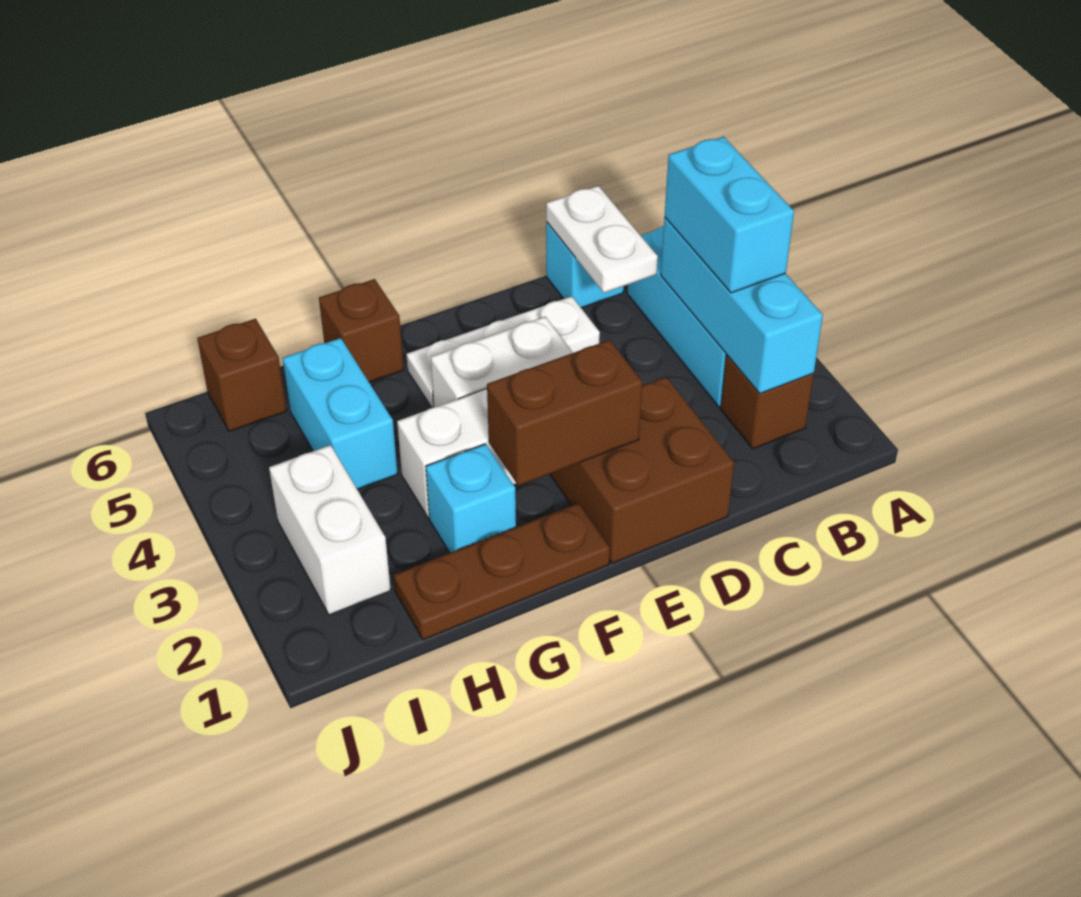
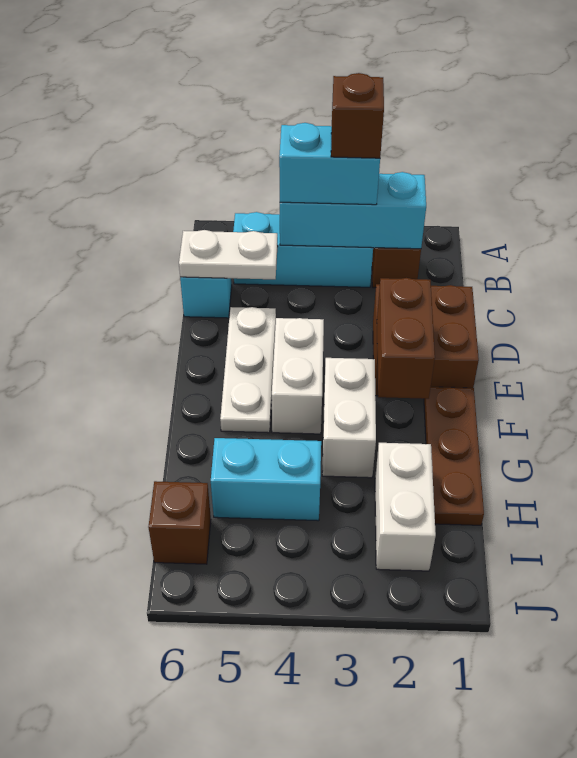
cyan brick G2 level 1 -> none
brown brick G6 level 1 -> brown brick B3 level 4
white brick I2:I3 level 1 -> white brick H2:I2 level 1

